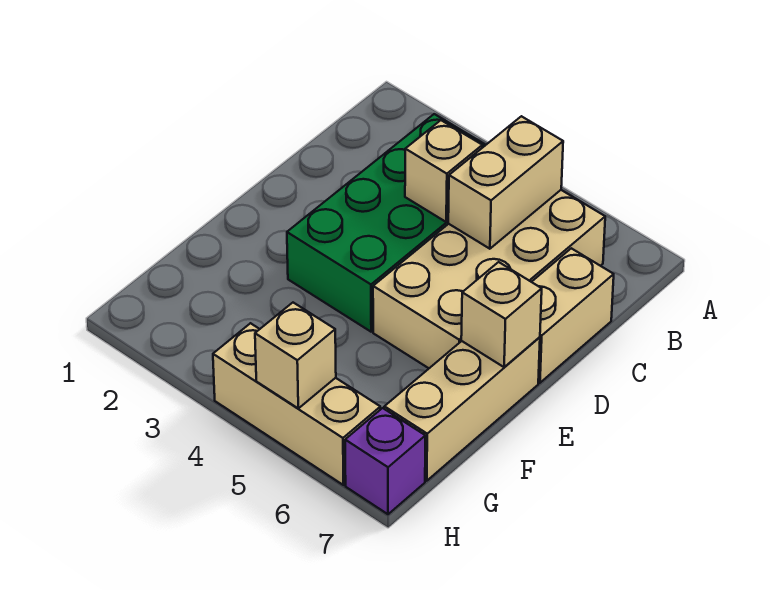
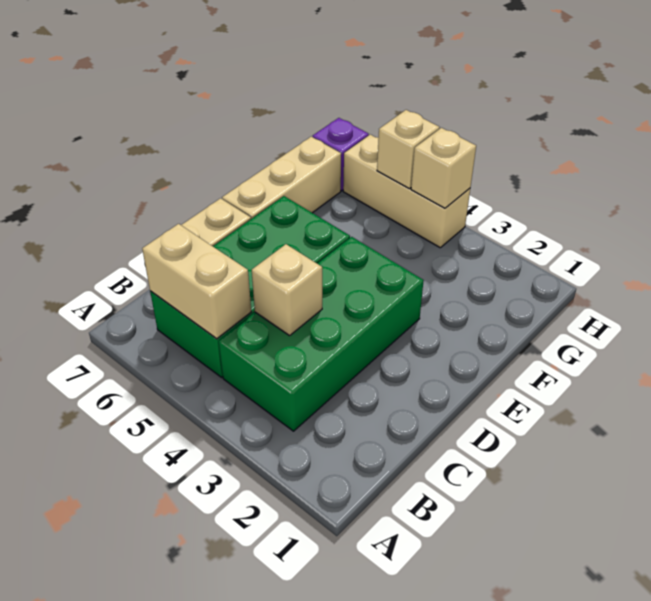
tan brick B5:E6 level 1 -> green brick B5:E6 level 1
tan brick B5:C5 level 2 -> tan brick B5:B6 level 2
tan brick E7 level 2 -> tan brick H4 level 2

